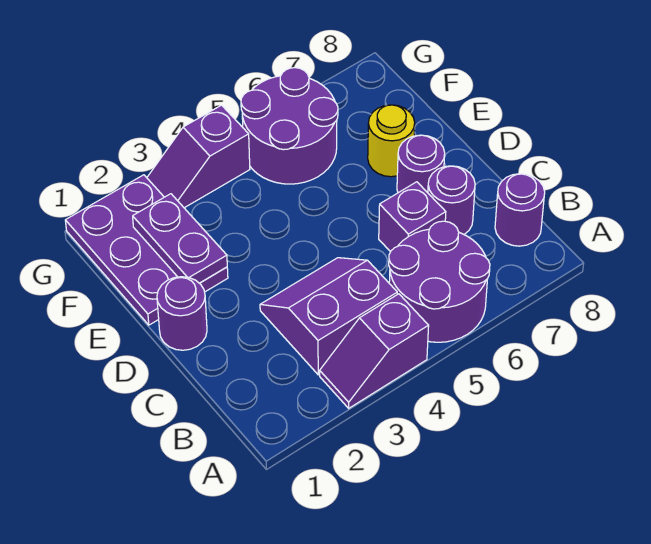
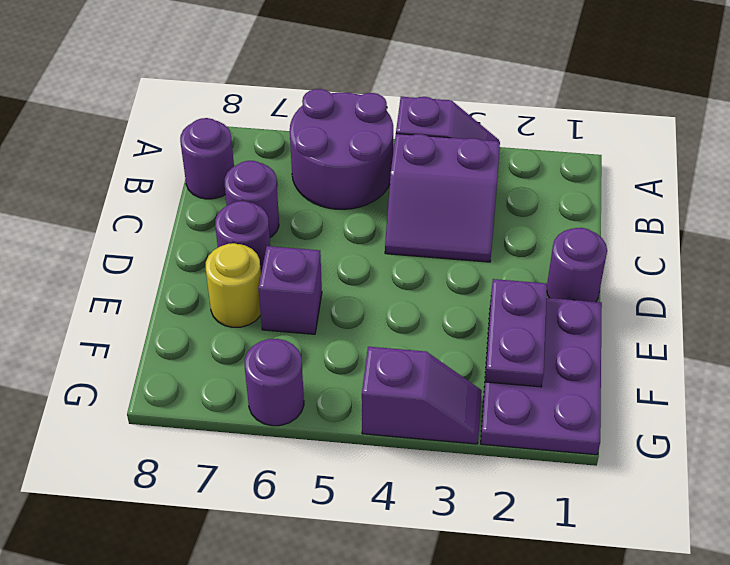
purple brick C6 level 1 -> purple brick E6 level 1
purple round brick F5:G6 level 1 -> purple round brick G6 level 1

